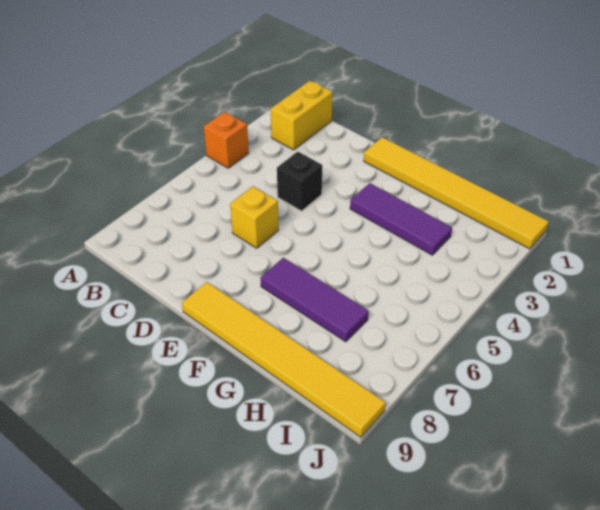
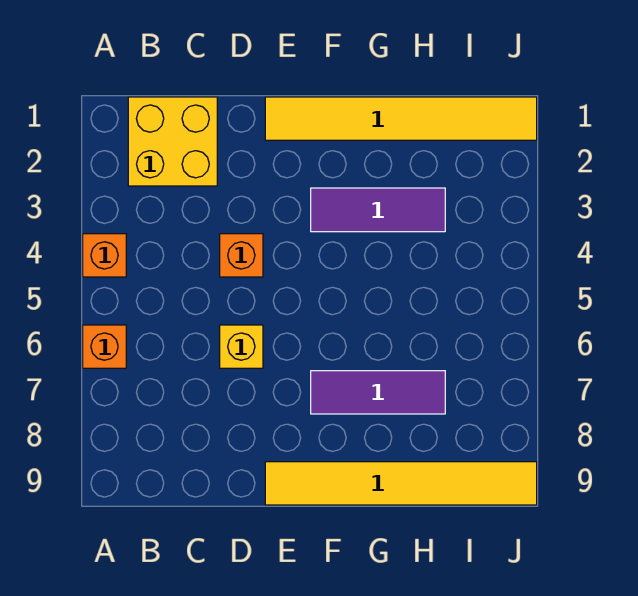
none -> orange brick A6 level 1
yellow brick B1:B2 level 1 -> yellow brick B1:C2 level 1
black brick D4 level 1 -> orange brick D4 level 1

